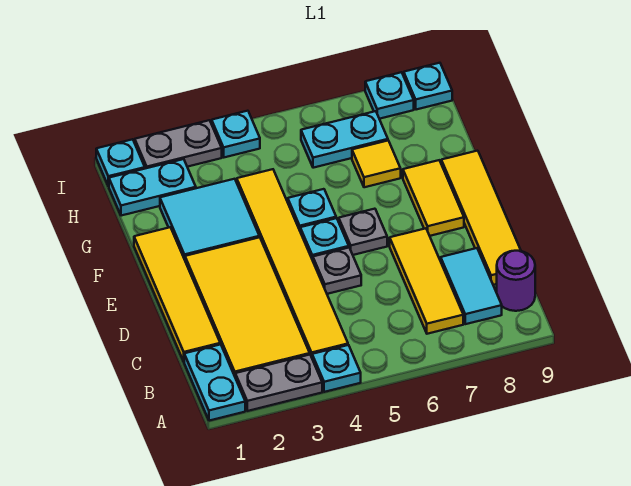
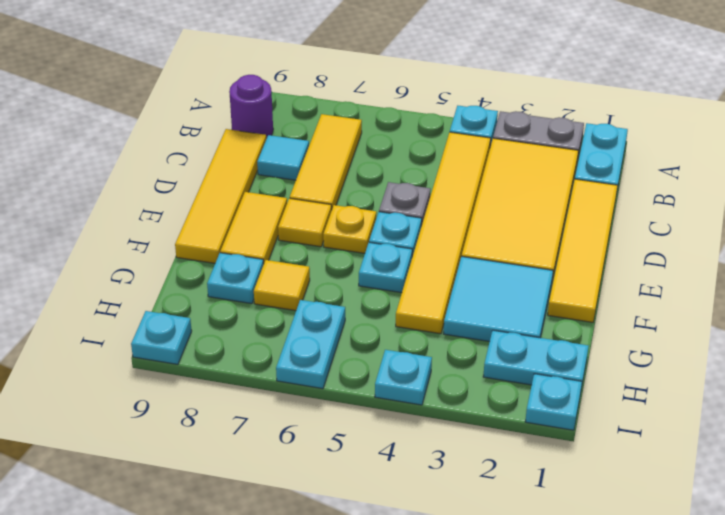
cyan tile B8:C8 level 1 -> cyan tile C8 level 1
grey plate E6 level 1 -> yellow plate E6 level 1
none -> yellow tile E7 level 1
cyan plate H6:H7 level 1 -> cyan plate H6:I6 level 1
grey plate I2:I3 level 1 -> none
cyan plate I8 level 1 -> cyan plate G8 level 1

